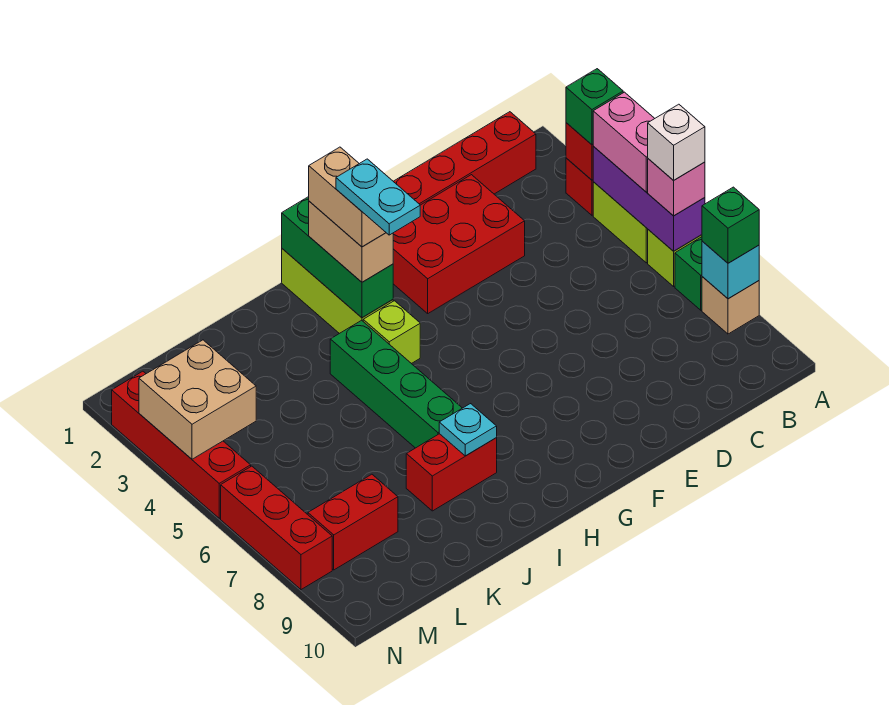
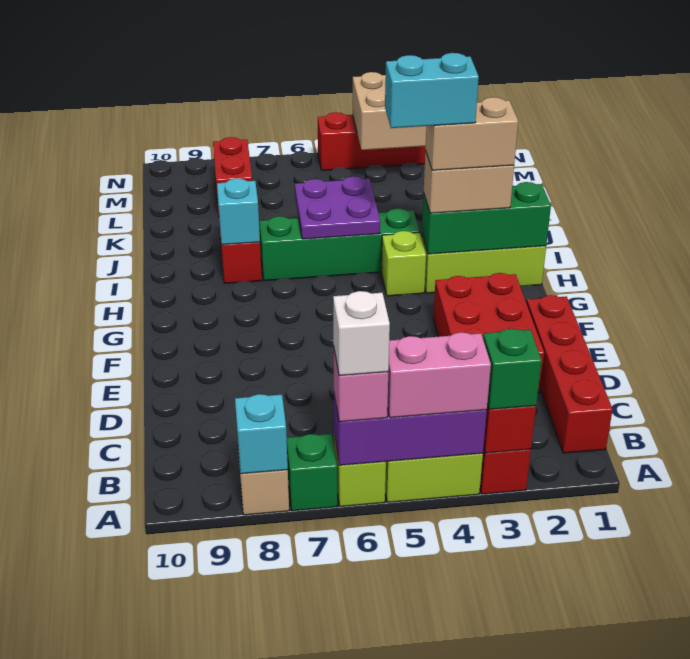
green brick A8 level 3 -> none
cyan plate H3:H4 level 5 -> cyan brick H3:H4 level 5
none -> purple plate I5:J6 level 2
cyan plate I8 level 2 -> cyan brick I8 level 2
red brick N6:N8 level 1 -> none

